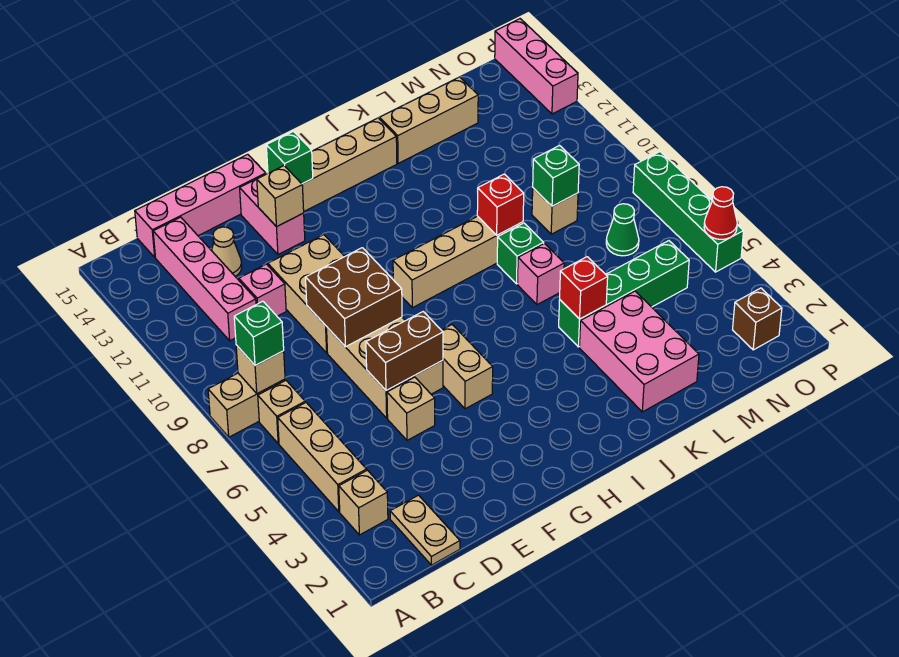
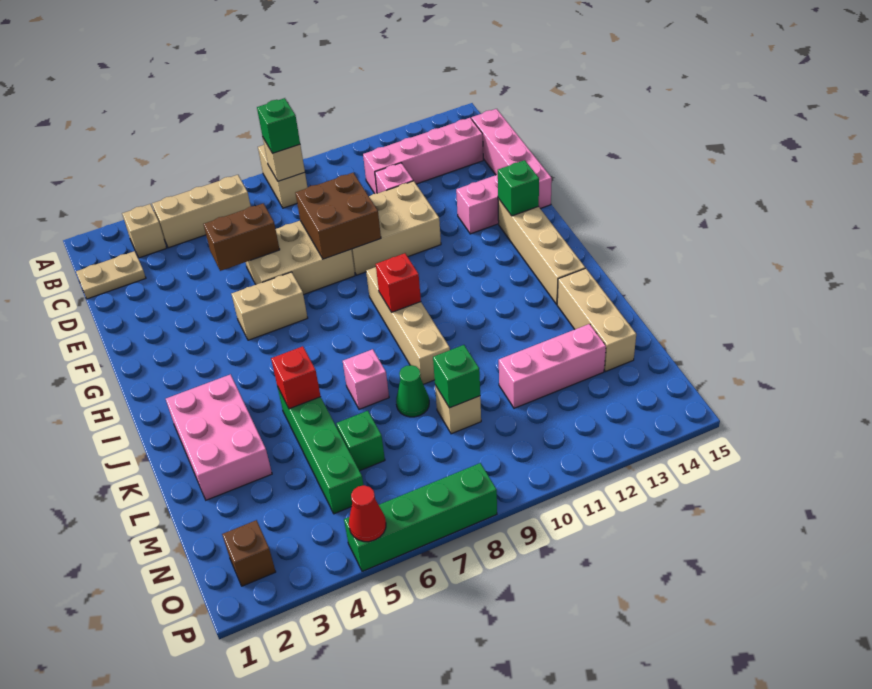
tan brick B7 level 1 -> none
tan cone D13 level 1 -> none
tan brick E5 level 1 -> none
brown brick E6:F6 level 2 -> brown brick E5:E6 level 2
tan brick F13 level 2 -> none
pink brick K2:L4 level 1 -> pink brick J2:L3 level 1
green brick K8 level 1 -> green brick M6 level 1
red brick K9 level 2 -> red brick I9 level 2
green cone N7 level 1 -> green cone L8 level 1
pink brick P13:P15 level 1 -> pink brick M11:M13 level 1

